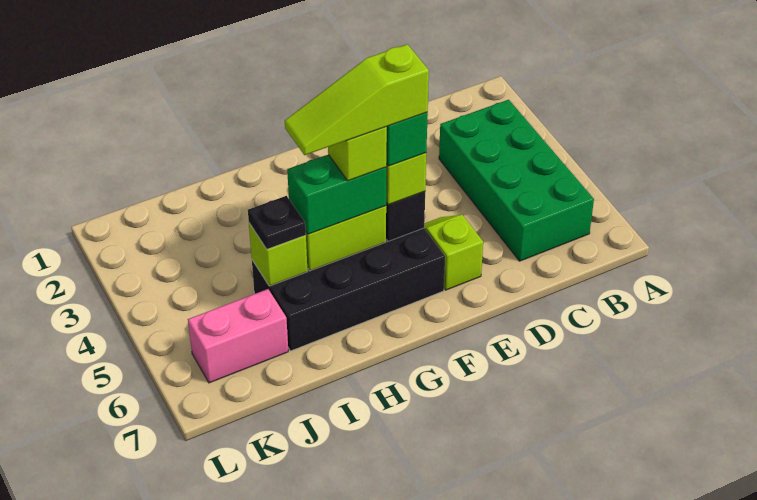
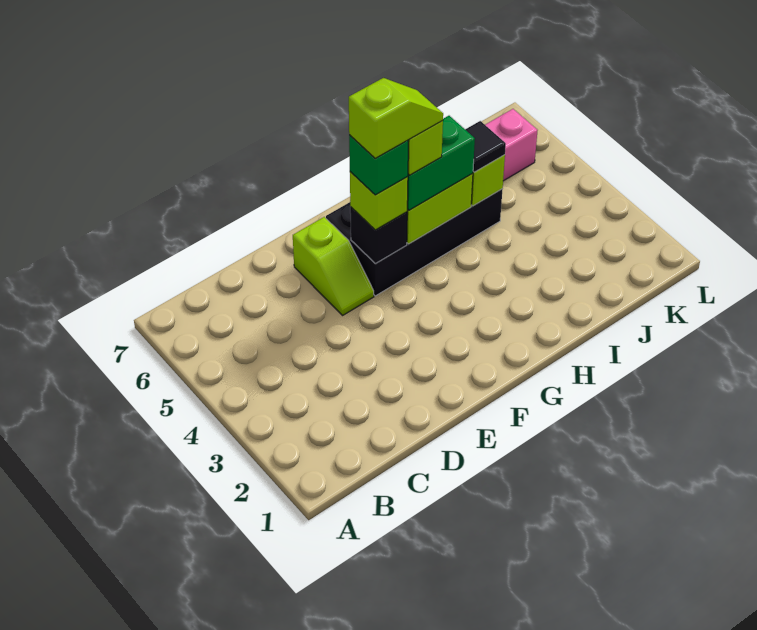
green brick B3:C6 level 1 -> none
lime slope F5:H5 level 5 top F -> lime slope F5:G5 level 5 top F
black plate I5 level 3 -> black tile I5 level 3

